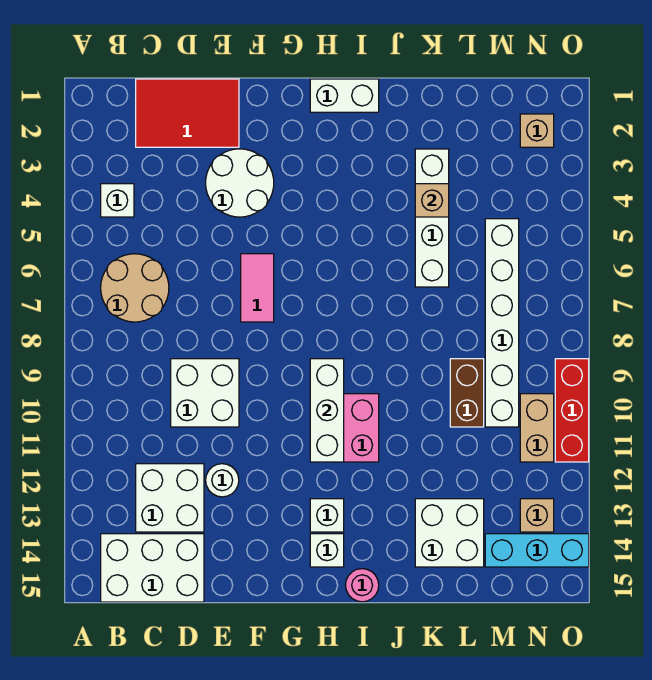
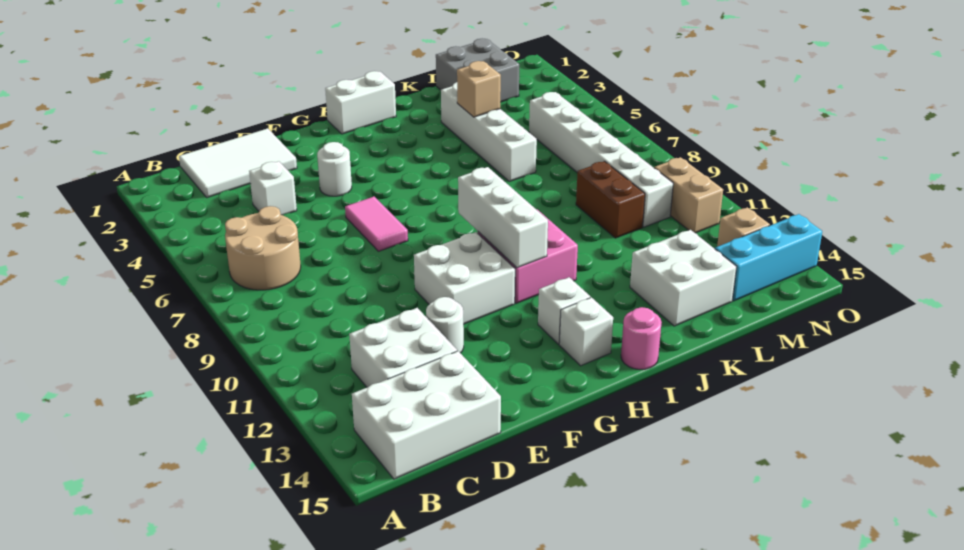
white brick B4 level 1 -> white brick D4 level 1
red tile C1:E2 level 1 -> white tile C1:E2 level 1
white brick D9:E10 level 1 -> white brick F10:G11 level 1
white round brick E3:F4 level 1 -> white round brick F4 level 1
none -> grey brick L1:M2 level 1
tan brick N2 level 1 -> none
red brick O9:O11 level 1 -> none

